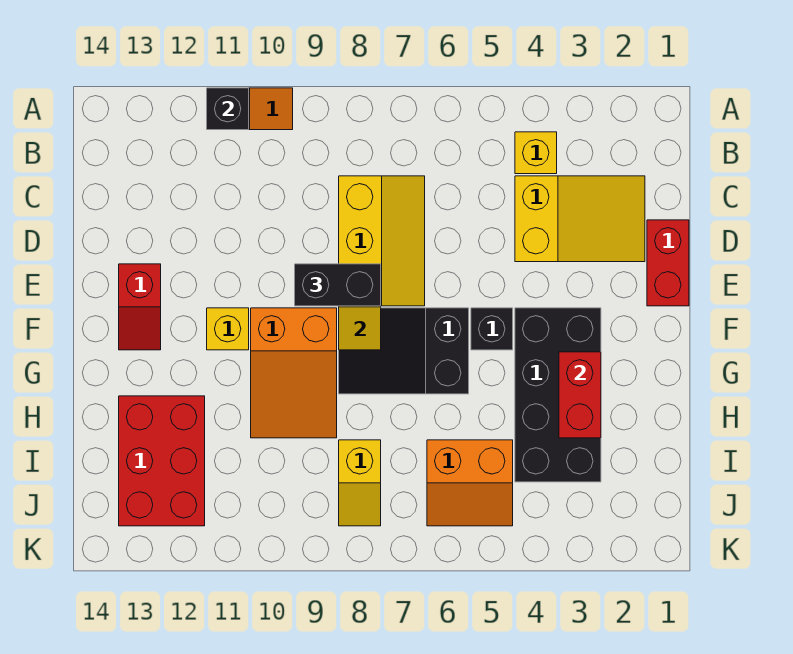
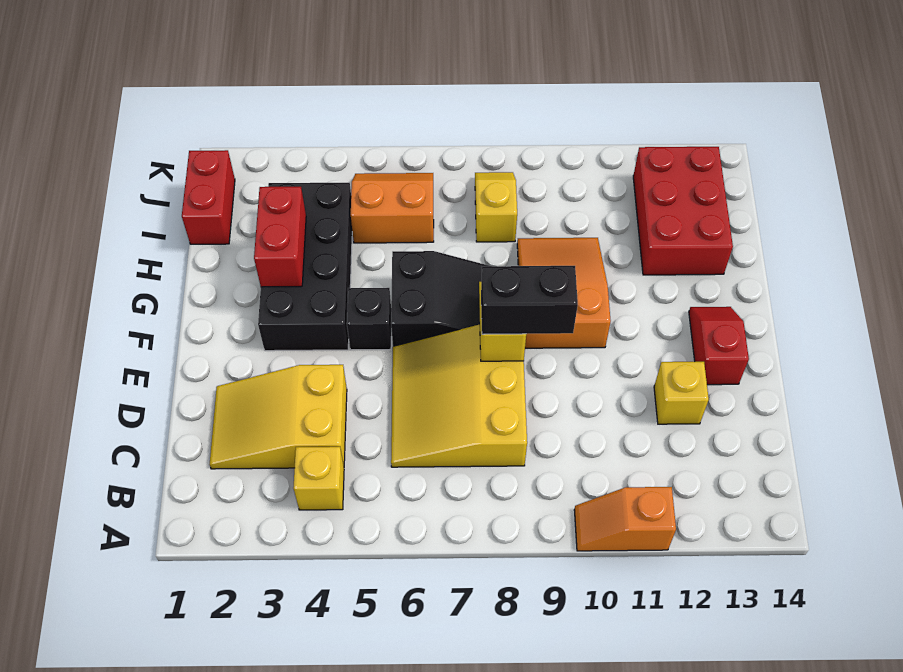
black brick A11 level 2 -> none
yellow slope C7:E8 level 1 top 8 -> yellow slope C6:E8 level 1 top 8
red brick D1:E1 level 1 -> red brick I1:J1 level 1
yellow brick F11 level 1 -> yellow brick D12 level 1

